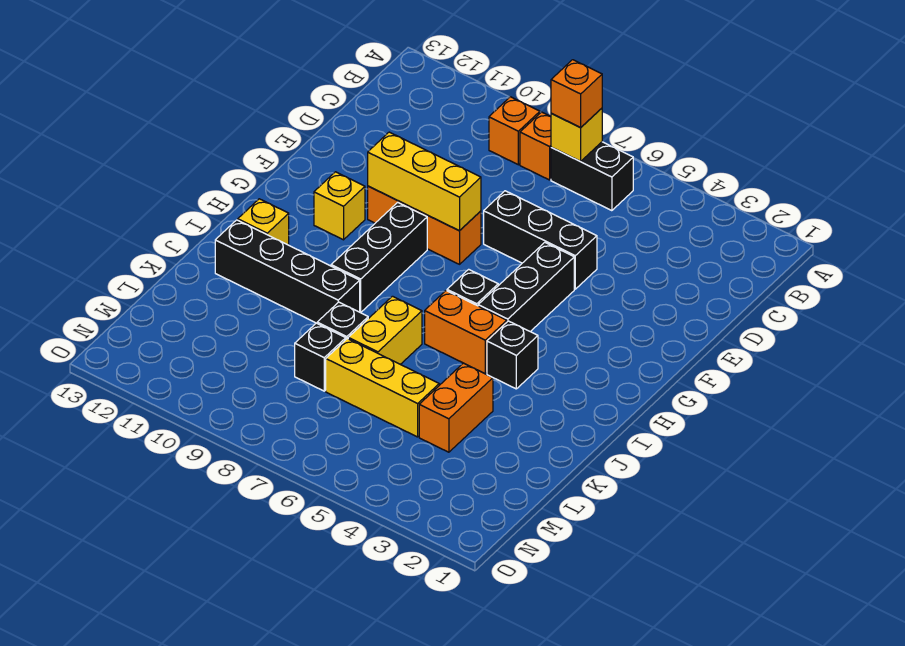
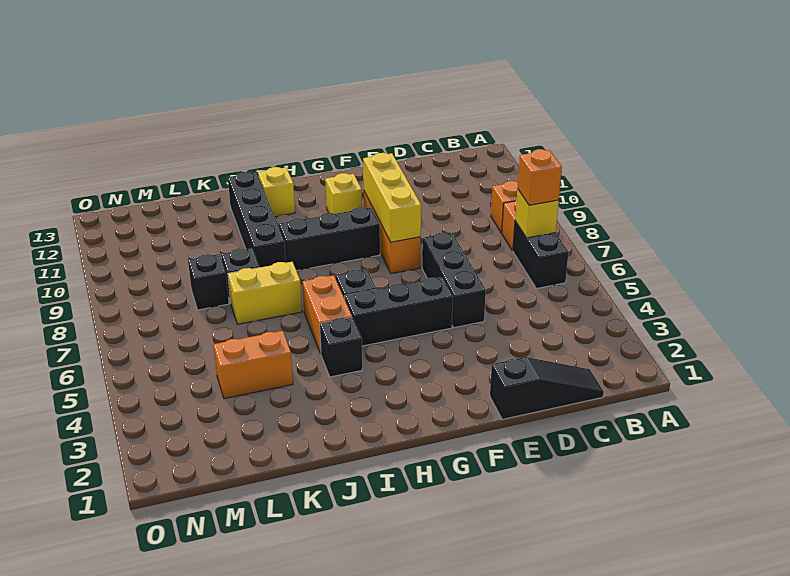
none -> black slope C1:E1 level 1 top E
yellow brick L5:L7 level 1 -> none

